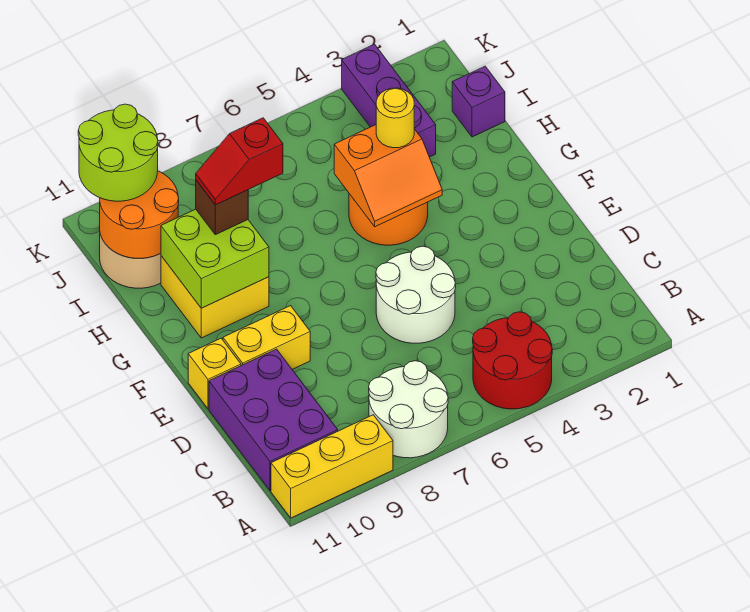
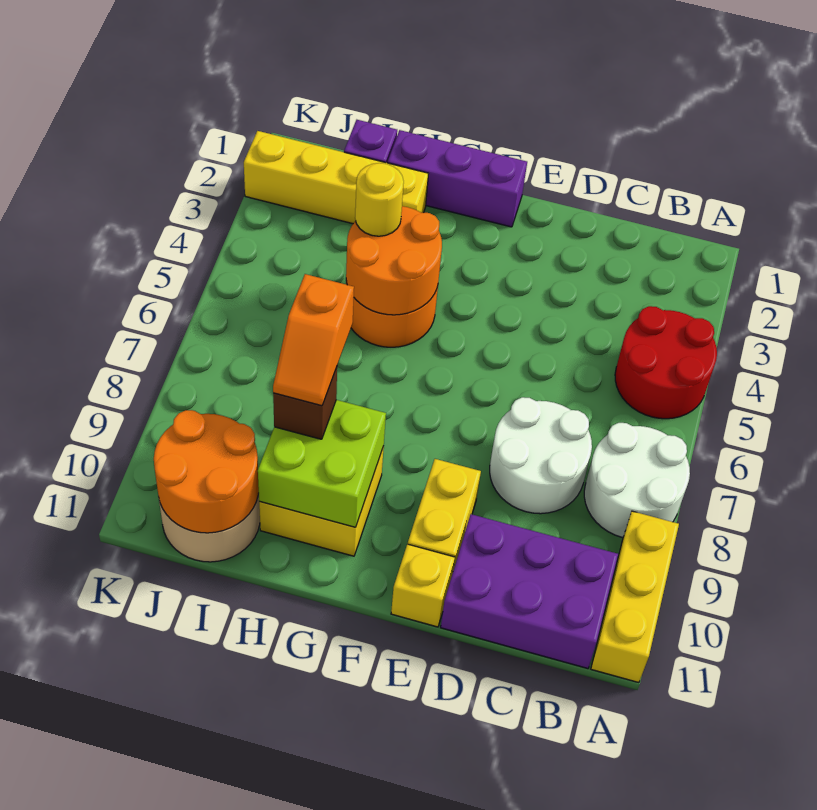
white round brick D5:E6 level 1 -> white round brick C7:D8 level 1
orange slope G4:H5 level 2 top H -> orange round brick G4:H5 level 2
none -> yellow brick H2:K2 level 1
red slope H8:H9 level 4 top 8 -> orange slope H8:H9 level 4 top 8
purple brick I3:K3 level 1 -> purple brick F1:H1 level 1
lime round brick J10:K11 level 3 -> none

